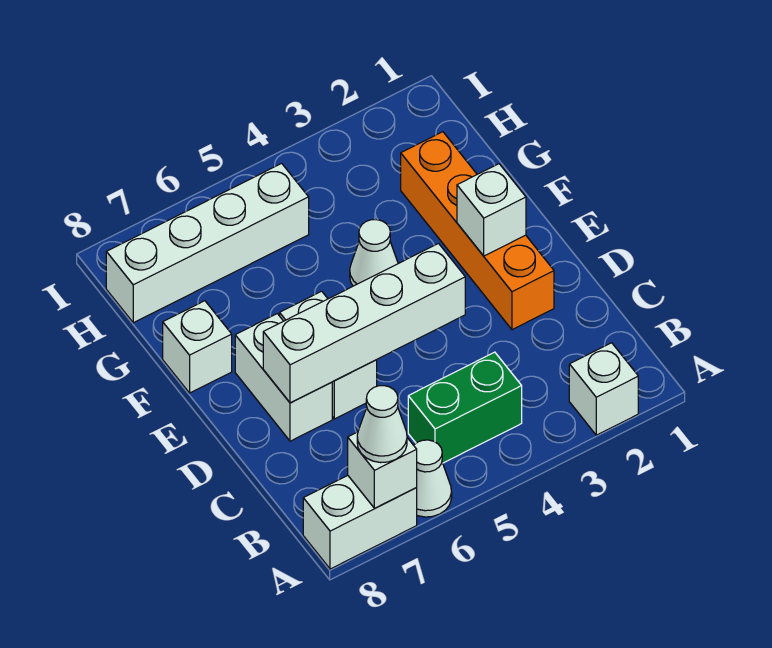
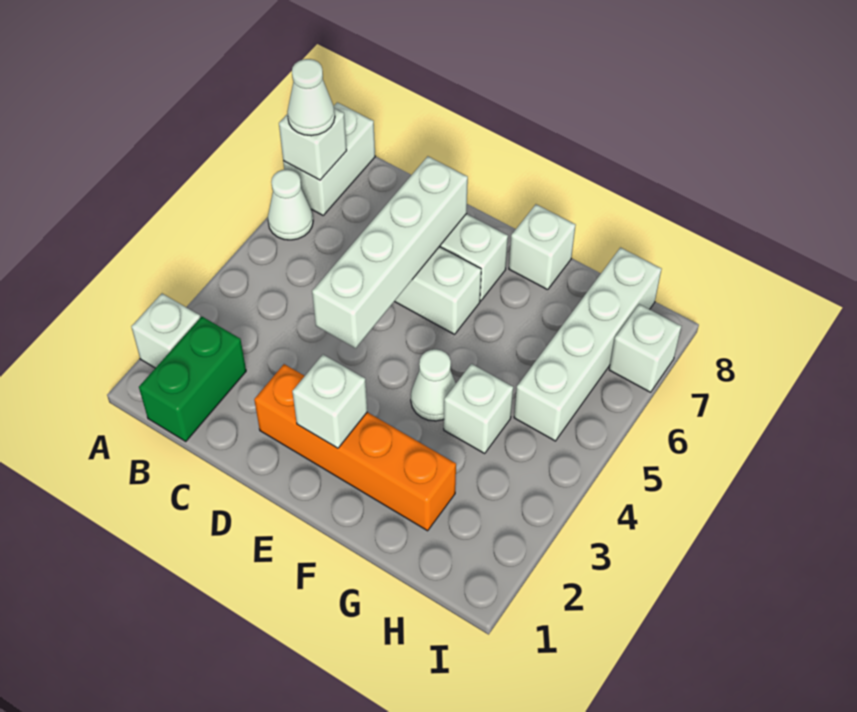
green brick B4:B5 level 1 -> green brick B1:B2 level 1
none -> white brick G4 level 1
none -> white brick I7 level 1

